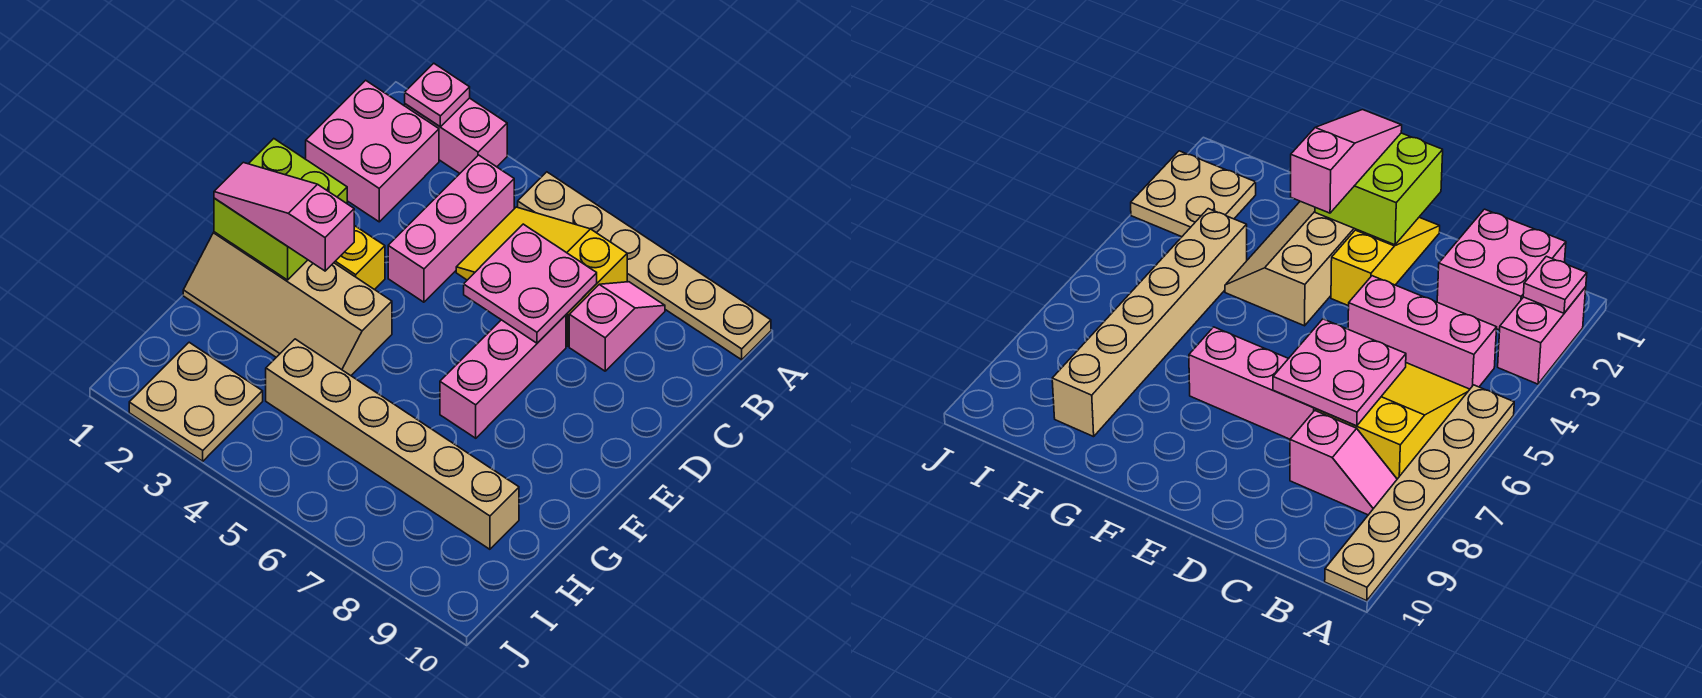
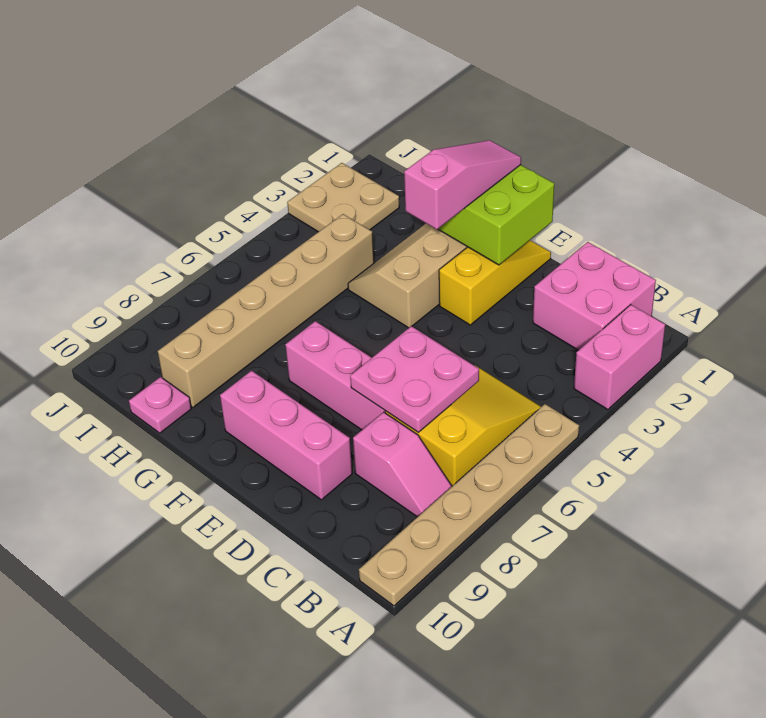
pink plate A2 level 2 -> pink plate H10 level 1
pink brick B4:D4 level 1 -> pink brick D9:F9 level 1

